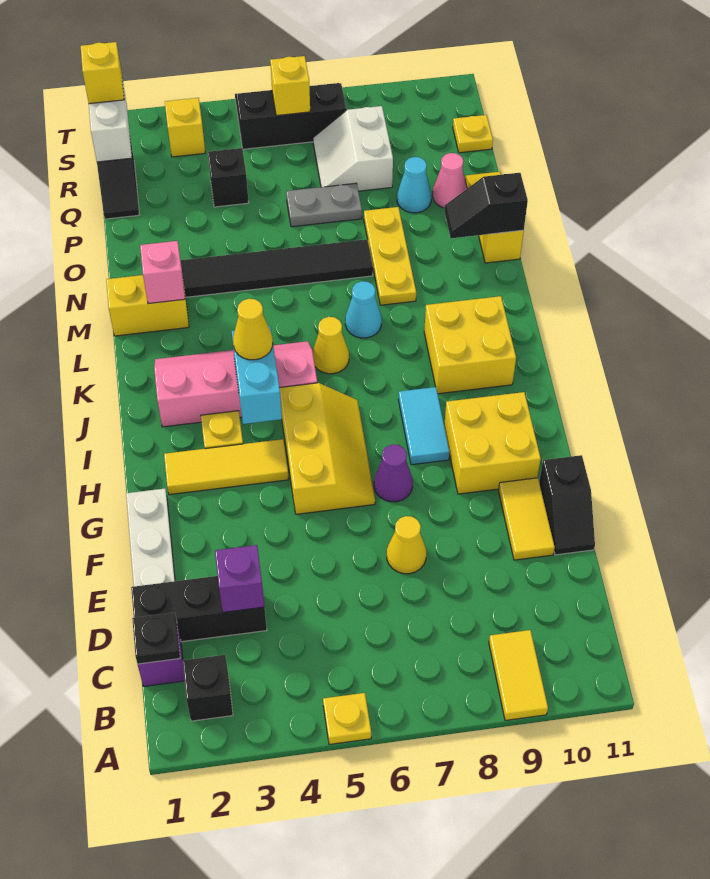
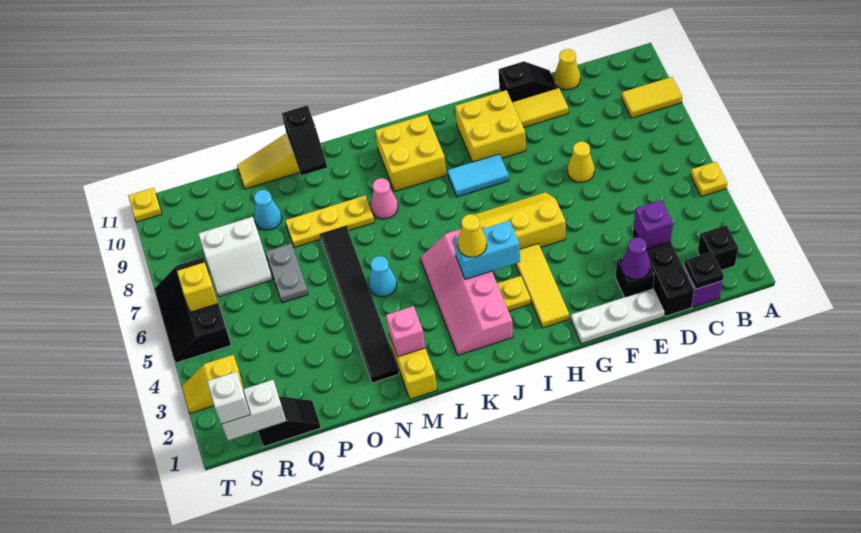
purple cone G7 level 1 -> purple cone E2 level 2
yellow cone K6 level 1 -> yellow cone D11 level 1
cyan cone L7 level 1 -> cyan cone M5 level 1
pink cone P10 level 1 -> pink cone L8 level 1
black brick Q4 level 1 -> black brick E2 level 1
yellow plate R11 level 1 -> yellow plate T11 level 1
yellow brick S1 level 3 -> white brick S1 level 3

